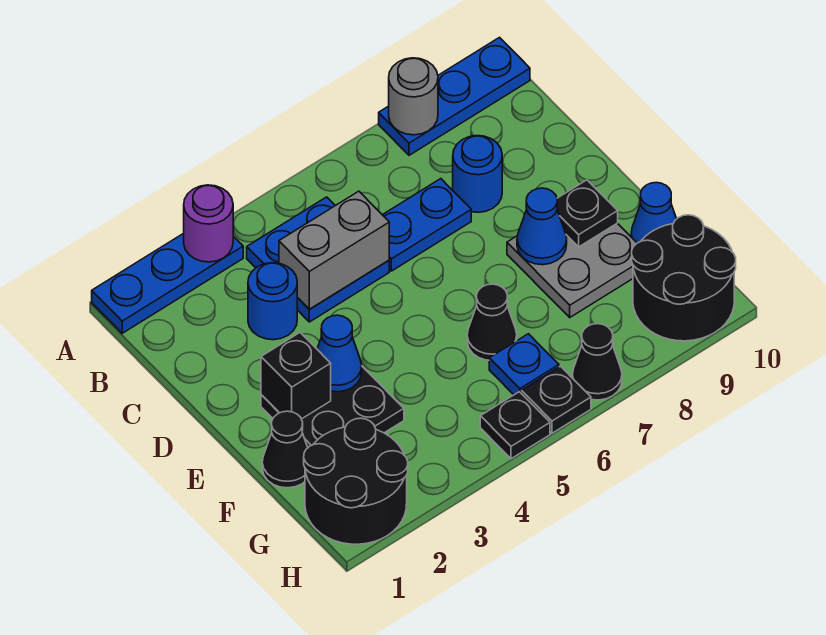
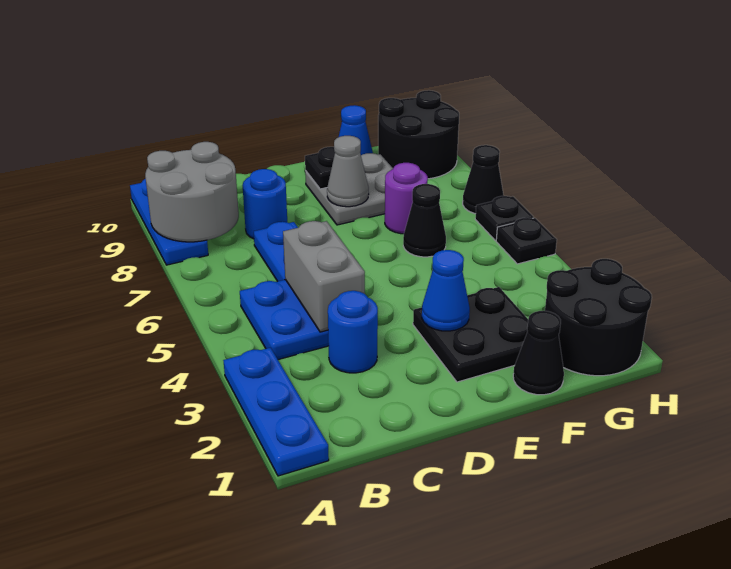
purple round brick A3 level 2 -> purple round brick F7 level 1
grey round brick A8 level 2 -> grey round brick A8:B9 level 2
black brick E2 level 2 -> none
blue cone E8 level 2 -> grey cone E8 level 2
blue plate G6 level 1 -> none

